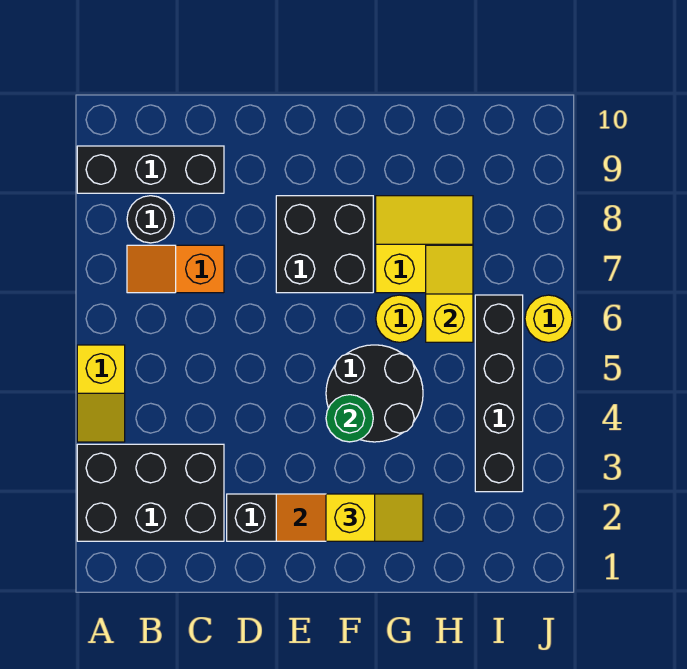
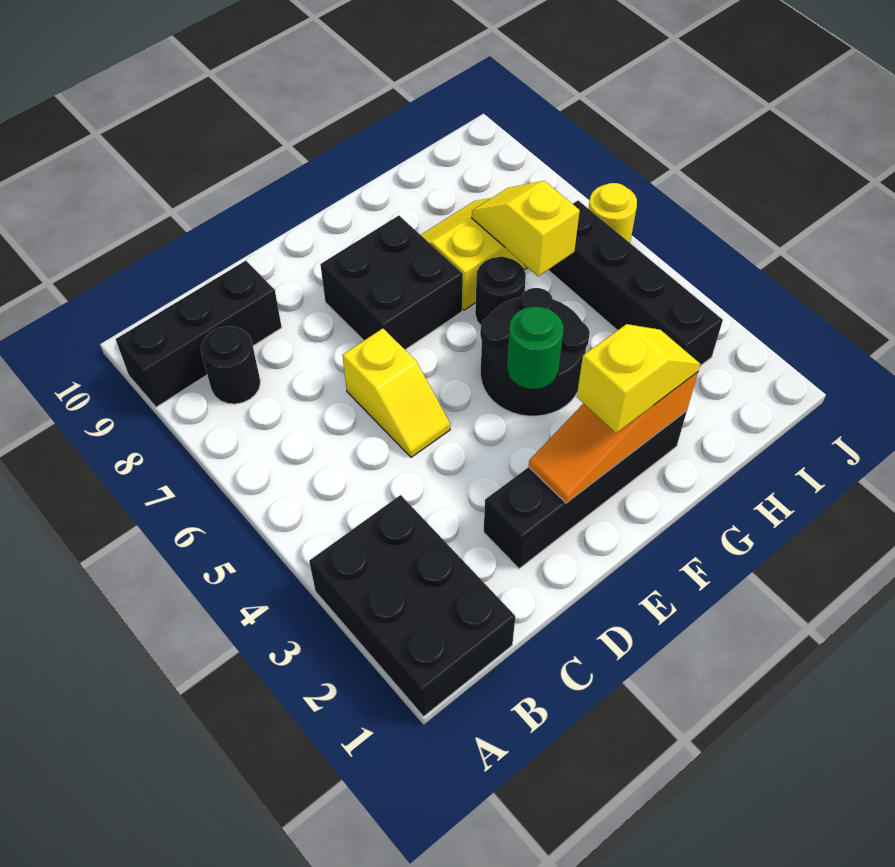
black brick A2:C3 level 1 -> black brick A1:B3 level 1
yellow slope A4:A5 level 1 top 5 -> yellow slope D5:D6 level 1 top 6
orange slope B7:C7 level 1 top C -> none
yellow round brick G6 level 1 -> black round brick G6 level 1

